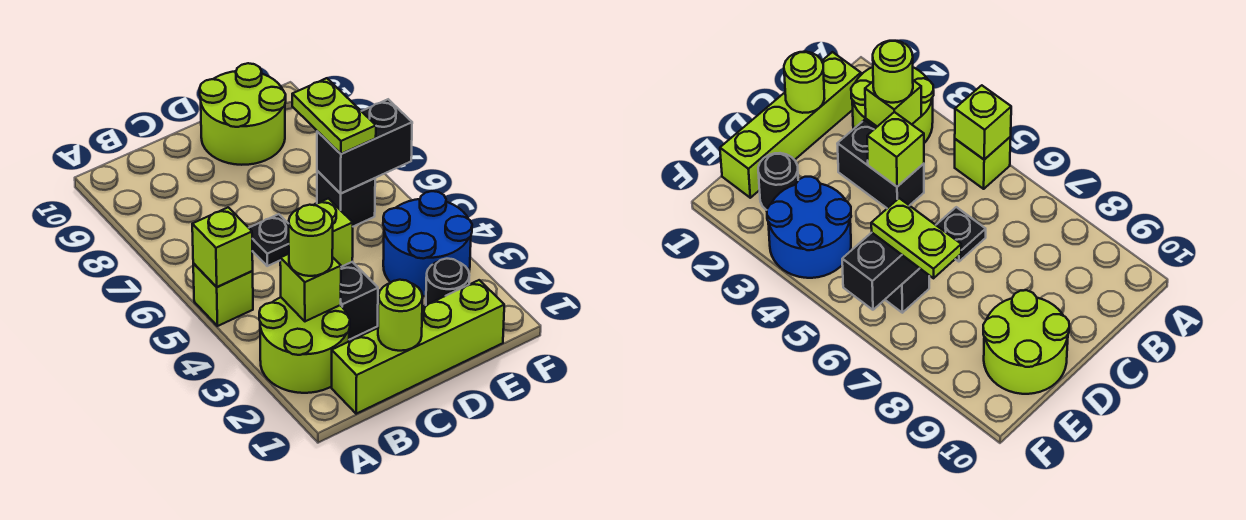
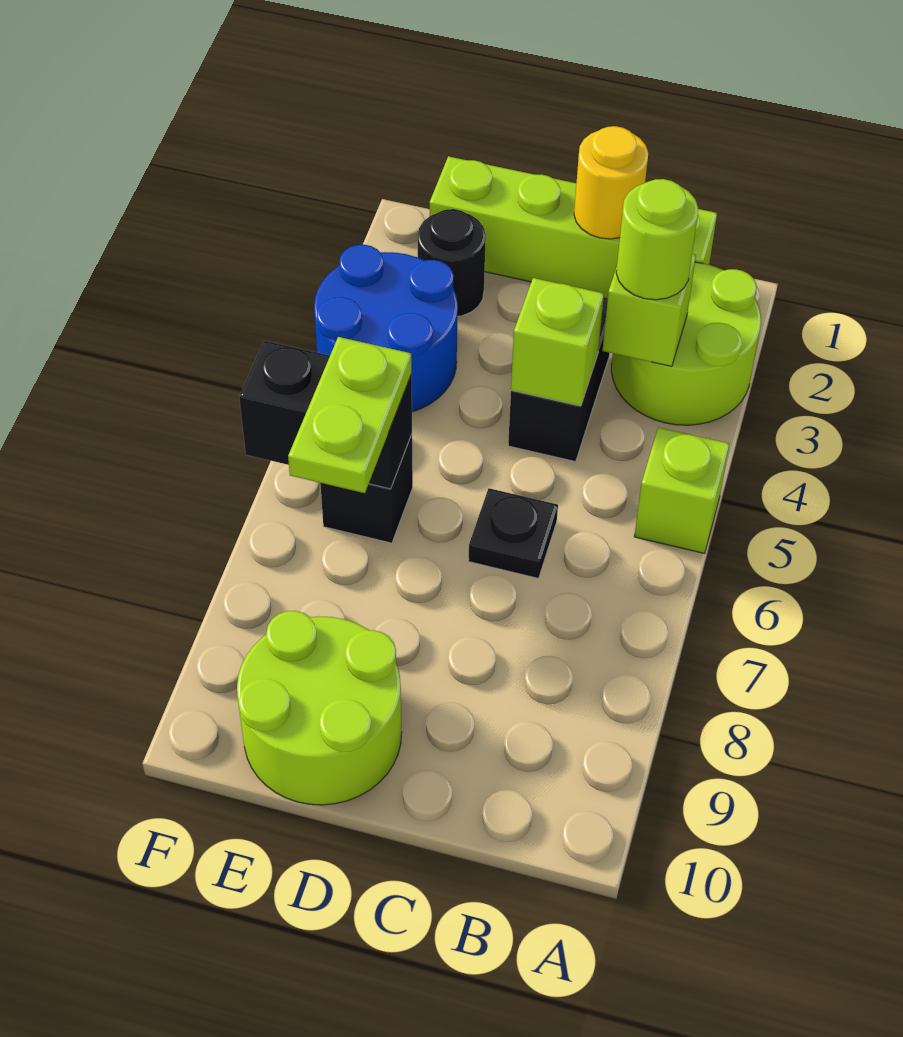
lime brick A5 level 2 -> none
lime round brick C1 level 2 -> yellow round brick C1 level 2

